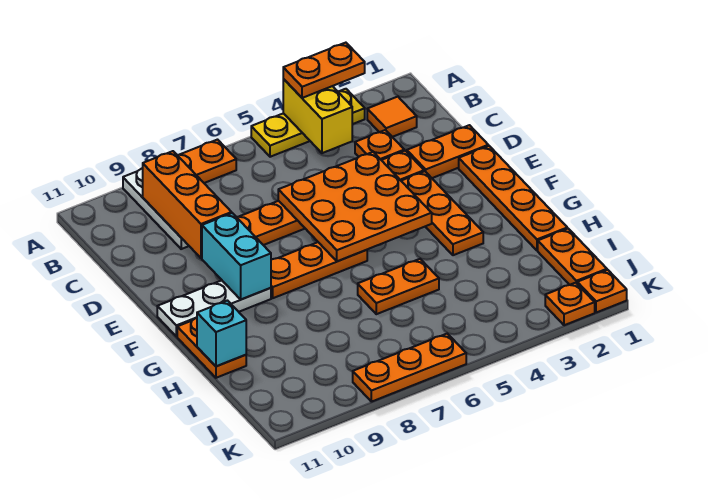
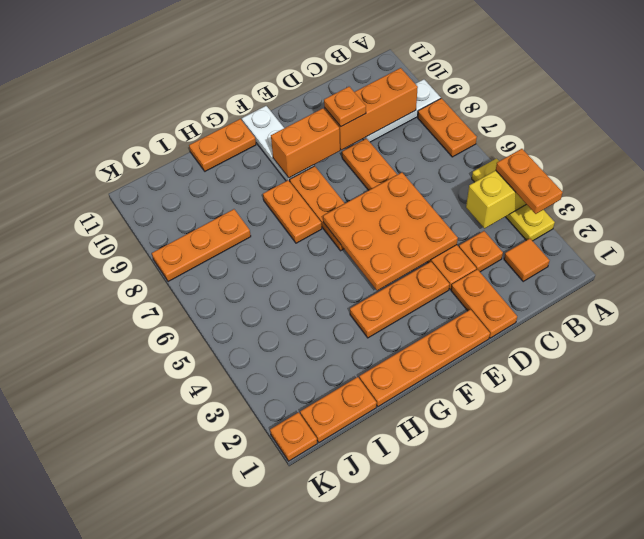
cyan brick E9:F9 level 2 -> orange brick E9:F9 level 2
orange plate H5:H6 level 1 -> orange plate G7:G8 level 1
cyan brick H11 level 2 -> none
orange plate K2 level 1 -> orange plate D9 level 3
orange plate K6:K8 level 1 -> orange plate I8:K8 level 1

